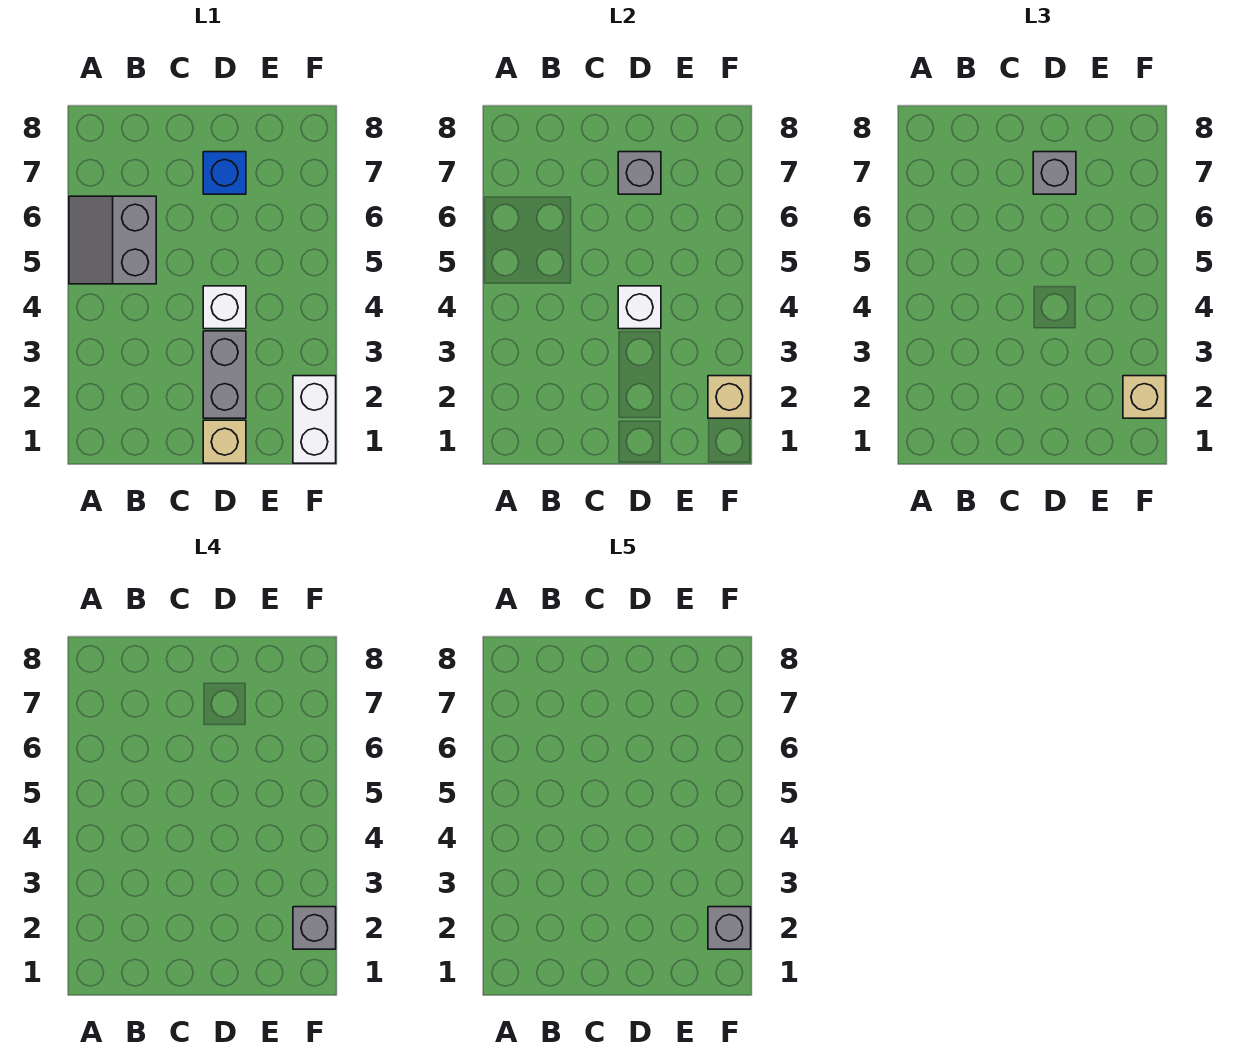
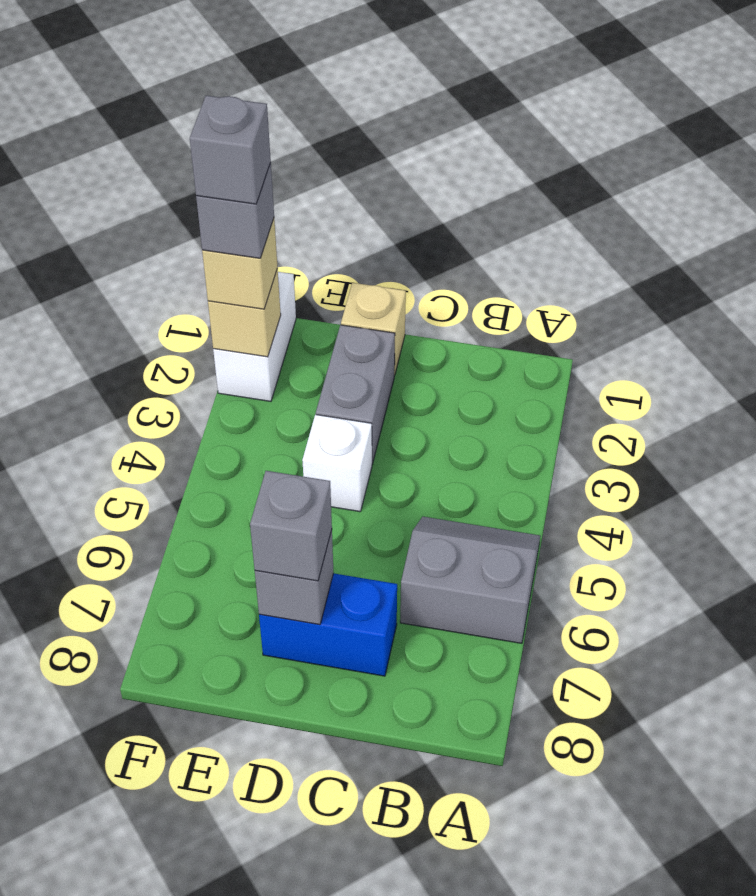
grey slope A5:B6 level 1 top B -> grey slope A5:B6 level 1 top 6
white brick D4 level 2 -> none
blue brick D7 level 1 -> blue brick C7:D7 level 1

